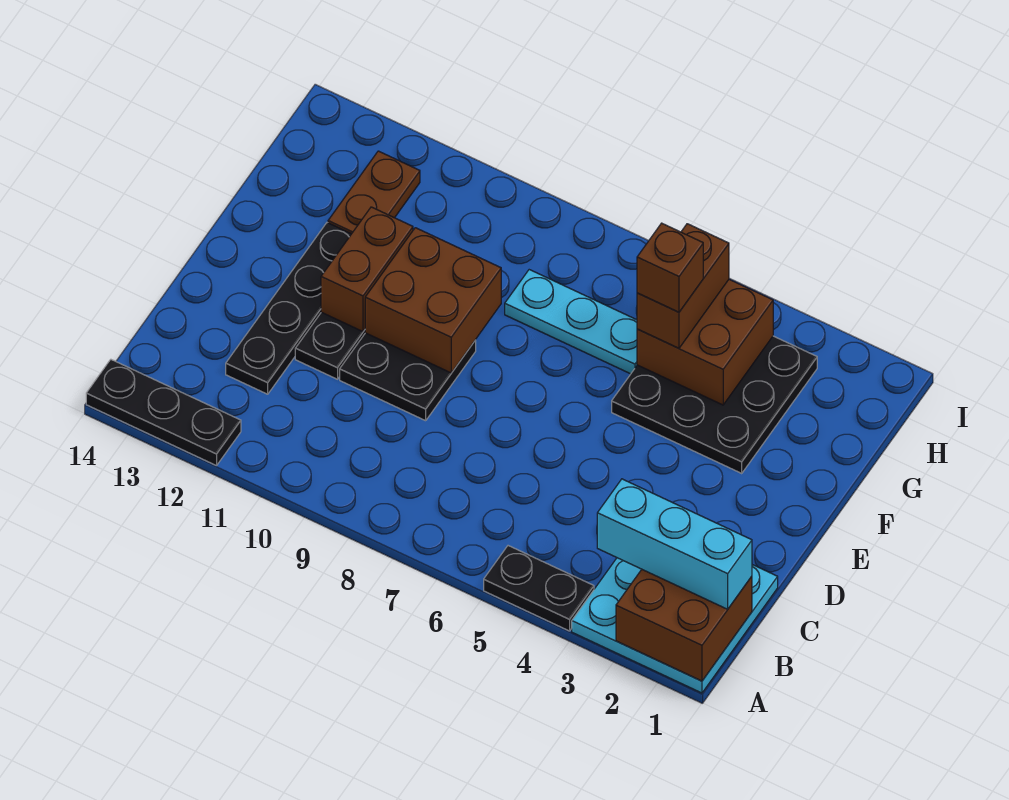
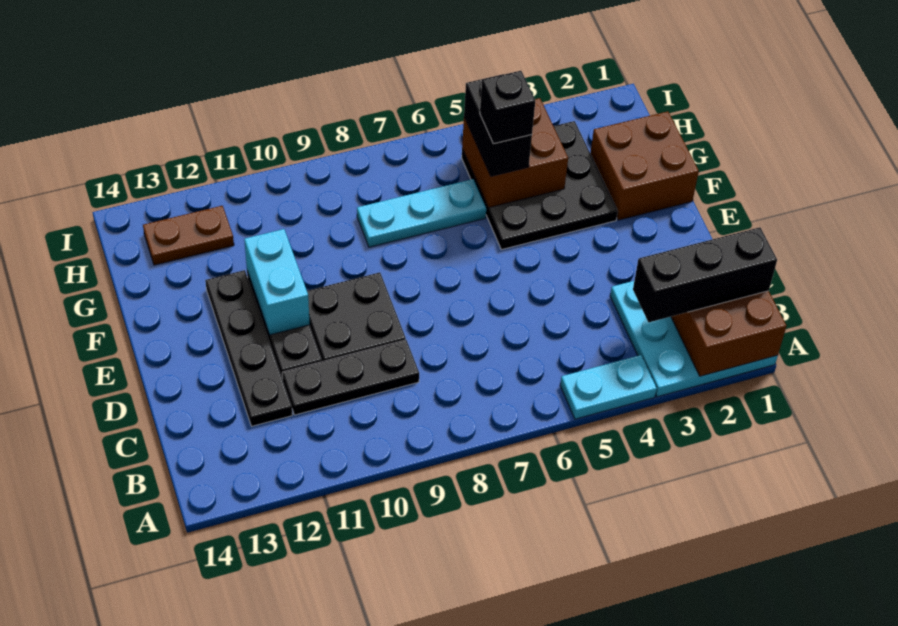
black plate A4:A5 level 1 -> cyan plate A4:A5 level 1
black plate A12:A14 level 1 -> black plate C9:C11 level 1
cyan brick B1:B3 level 3 -> black brick B1:B3 level 3
brown brick E9:F10 level 2 -> brown brick F1:G2 level 1
brown brick E11:F11 level 2 -> cyan brick E11:F11 level 2
brown brick G5:H5 level 3 -> black brick G5:H5 level 3
brown brick G5 level 4 -> black brick G5 level 4
brown plate G12:H12 level 1 -> brown plate H12:H13 level 1

